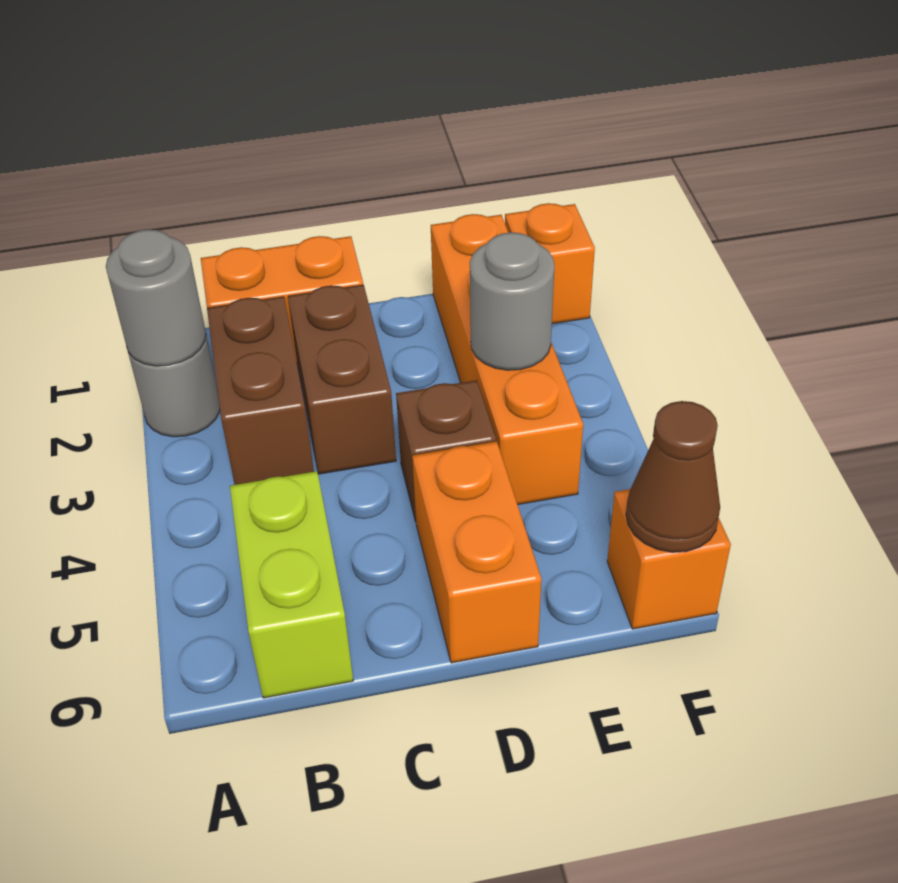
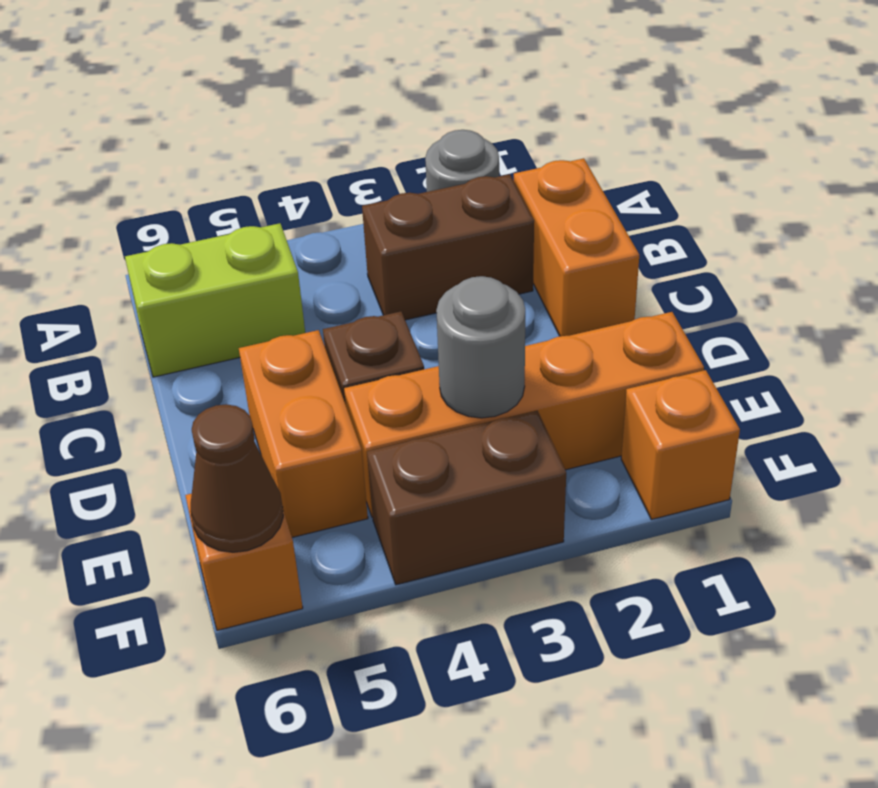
grey round brick A2 level 2 -> none
brown brick C2:C3 level 1 -> brown brick F3:F4 level 1
orange brick D5:D6 level 1 -> orange brick D5:E5 level 1

